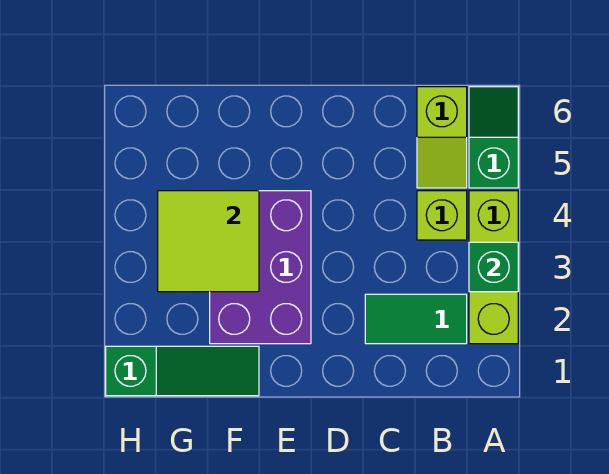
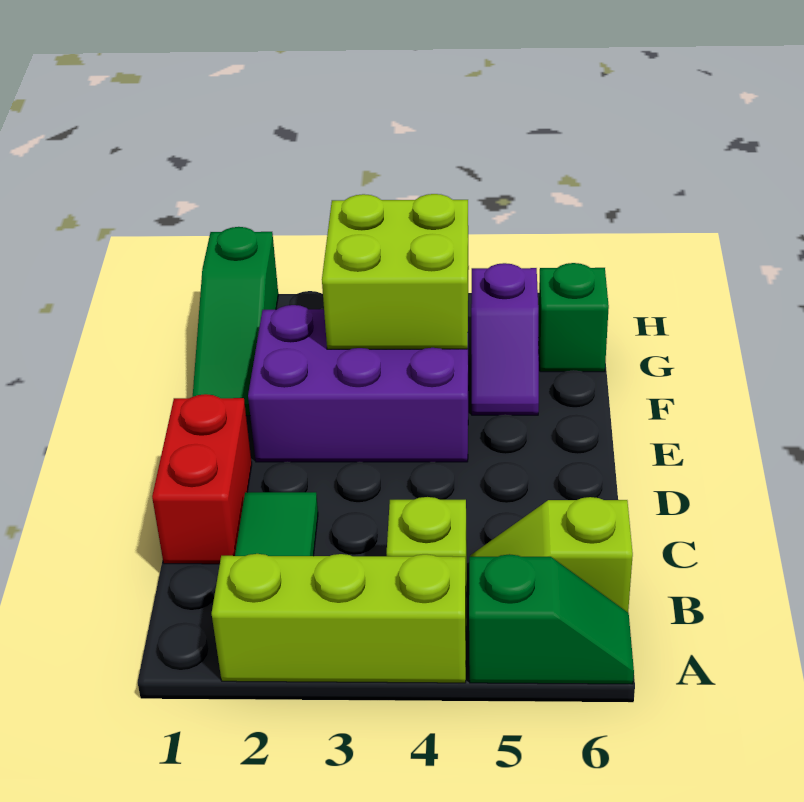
green brick A3 level 2 -> green brick G6 level 1
none -> red brick C1:D1 level 1
lime tile F3:G4 level 2 -> lime brick F3:G4 level 2
none -> purple slope F5:G5 level 1 top G

